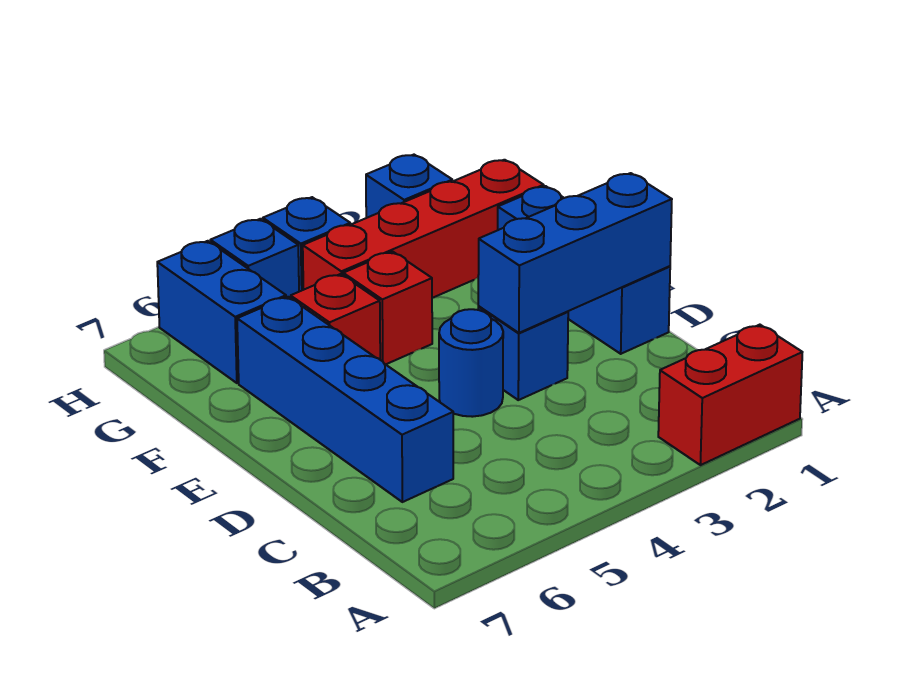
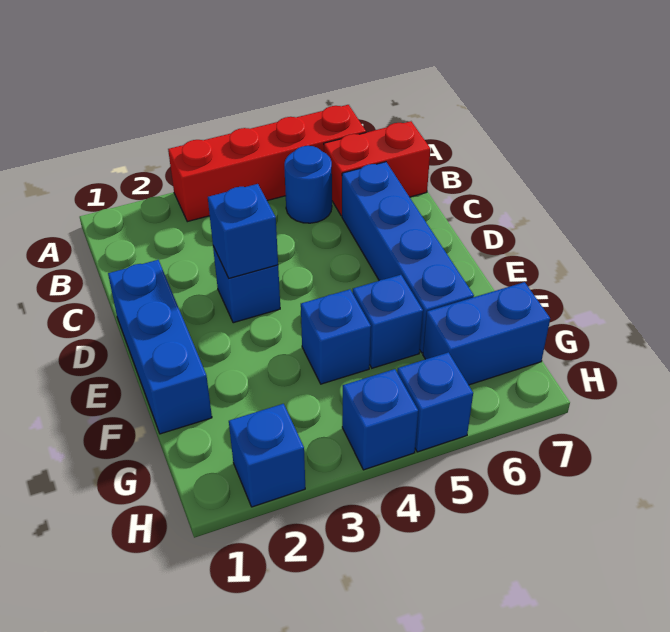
red brick A1:A2 level 1 -> red brick B6:B7 level 1
blue brick D1:D3 level 2 -> blue brick D3 level 2
blue round brick D4 level 1 -> blue round brick B5 level 1
red brick F4 level 1 -> blue brick F4 level 1
red brick F5 level 1 -> blue brick F5 level 1
red brick G1:G4 level 1 -> red brick A3:A6 level 1
blue brick G6:H6 level 1 -> blue brick G6:G7 level 1

